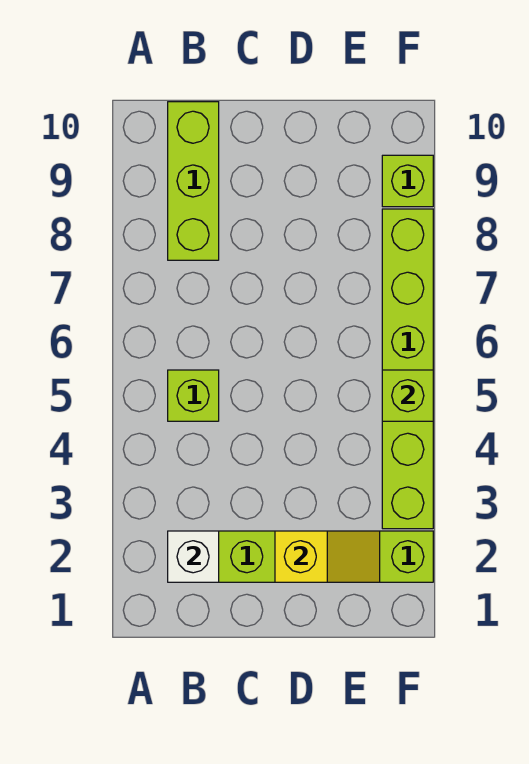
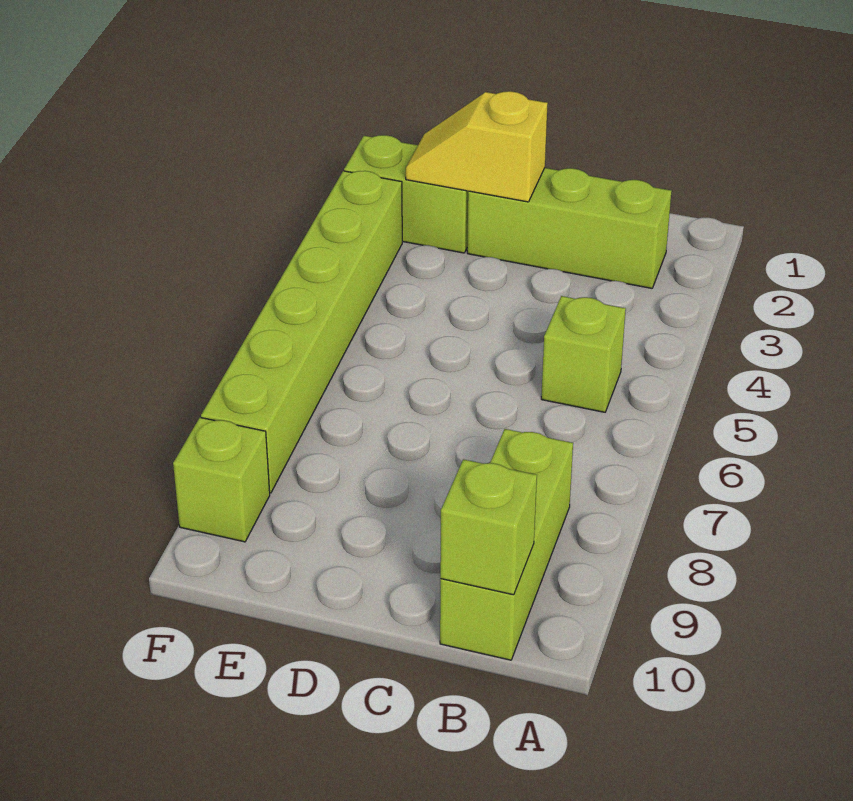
white brick B2 level 2 -> none
lime brick F5 level 2 -> lime brick B10 level 2

